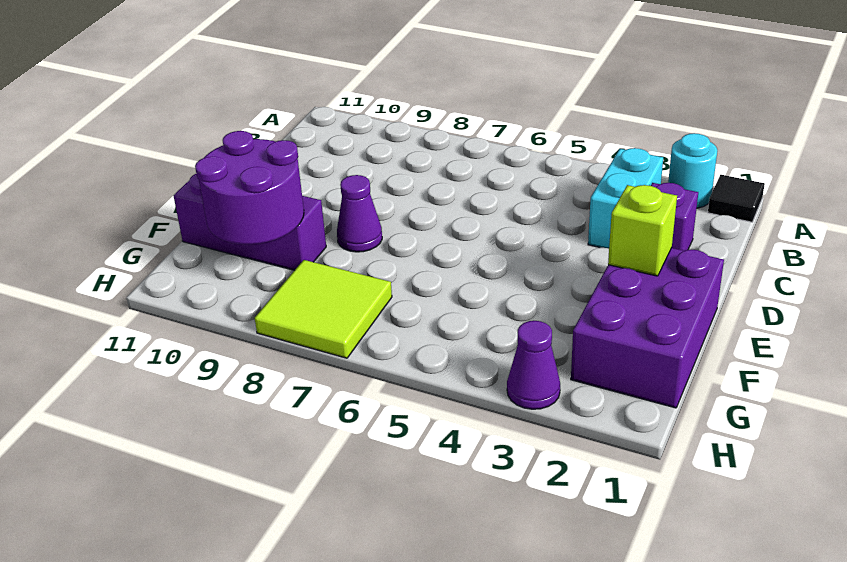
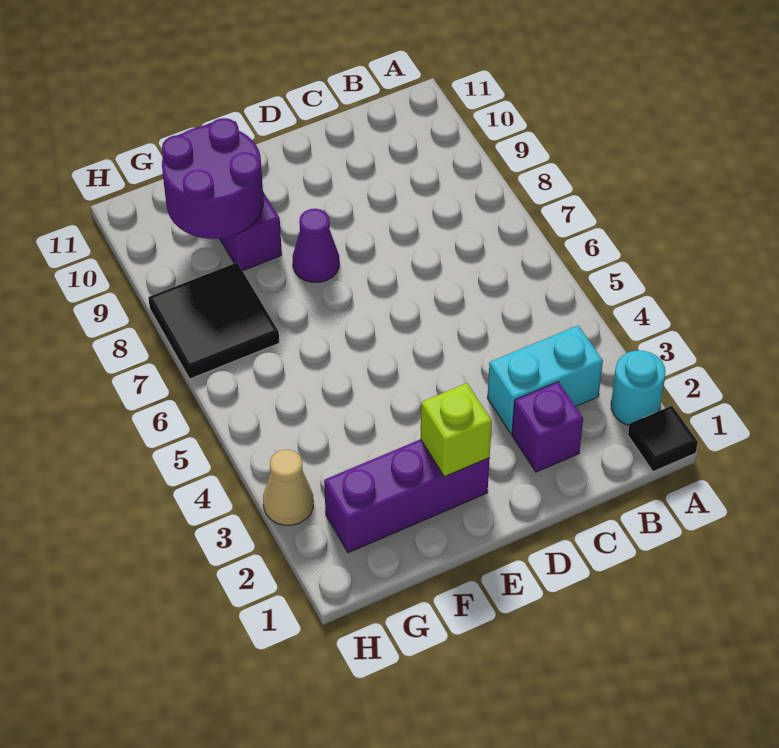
purple brick E1:G2 level 1 -> purple brick E2:G2 level 1
lime tile G7:H8 level 1 -> black tile G7:H8 level 1
purple cone H3 level 1 -> tan cone H3 level 1

